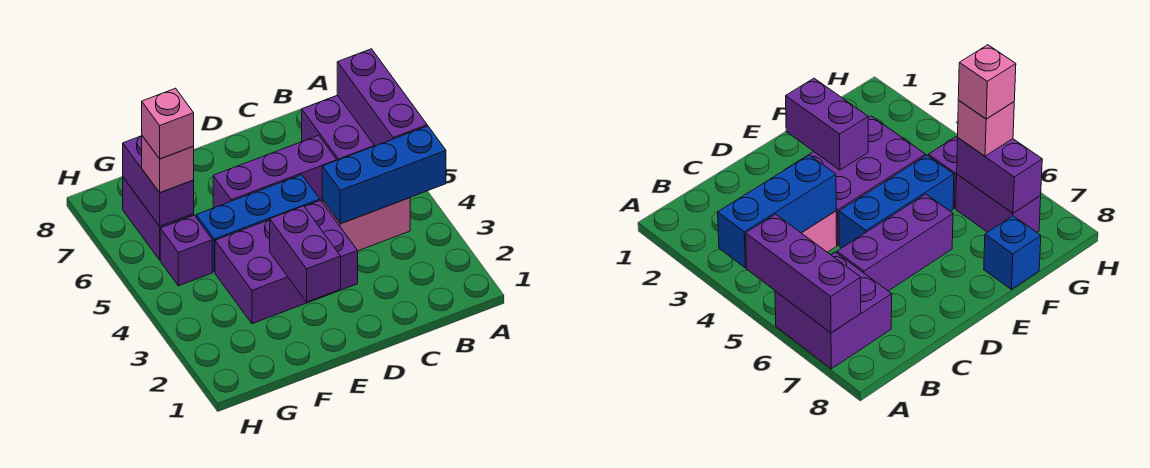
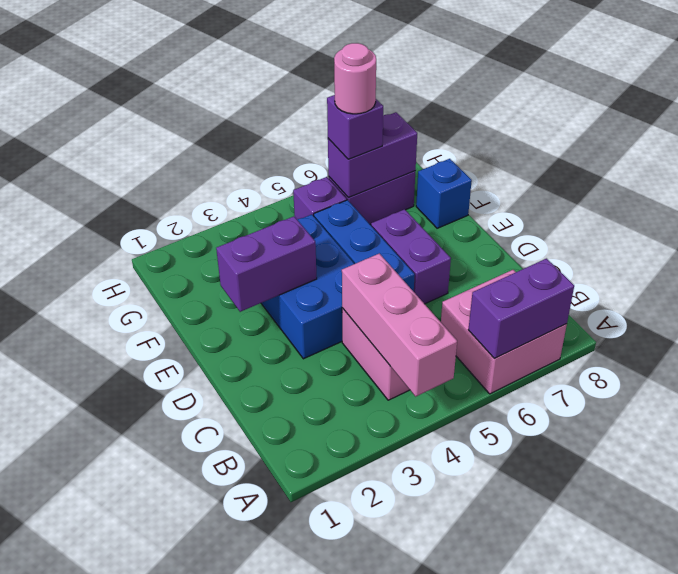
blue brick A4:C4 level 2 -> pink brick A4:C4 level 2
purple brick A5:A7 level 2 -> purple brick A6:A7 level 2
purple brick A6:B7 level 1 -> pink brick A6:B7 level 1
purple brick C6:E6 level 1 -> purple brick D6:E6 level 1
purple brick D3:F4 level 1 -> blue brick D3:F4 level 1
pink brick G6 level 3 -> purple brick G6 level 3
pink brick G6 level 4 -> pink round brick G6 level 4

